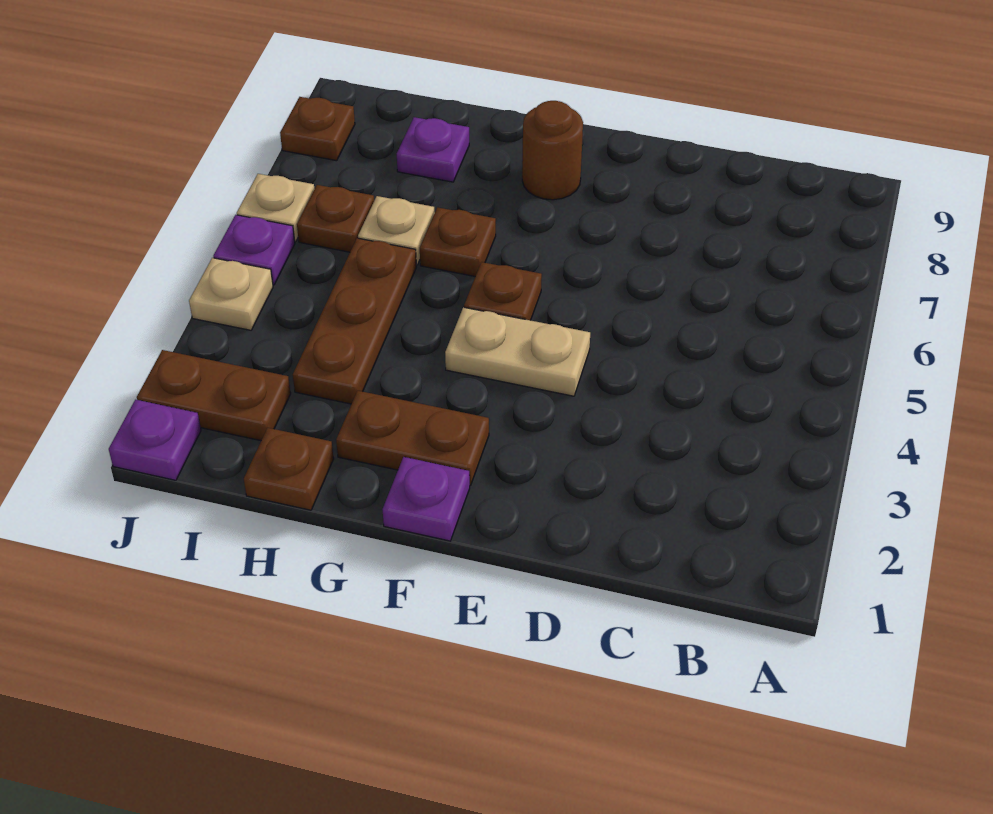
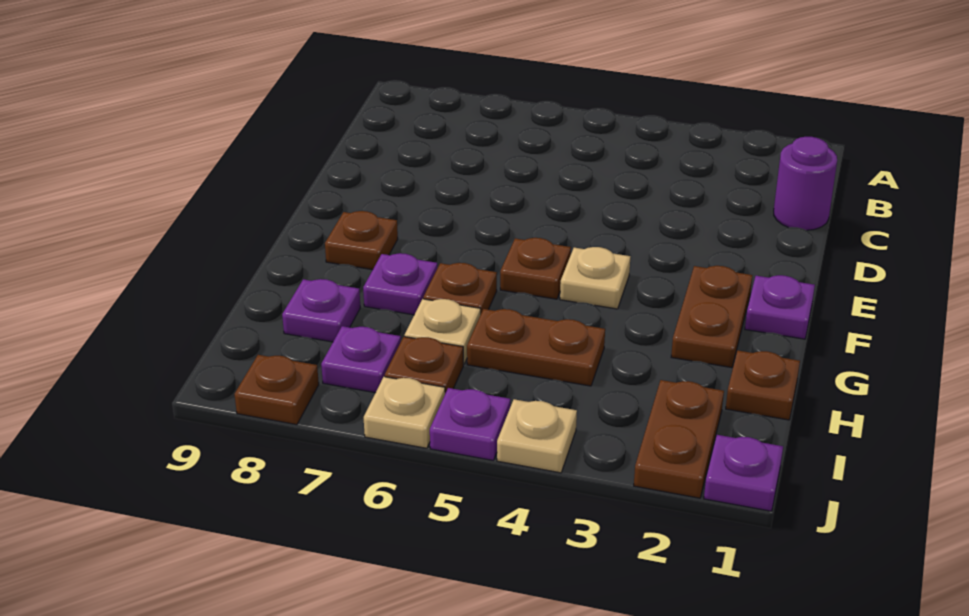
none -> purple round brick C1 level 1
tan plate E4:F4 level 1 -> tan plate F4 level 1
brown round brick F8 level 1 -> brown plate F8 level 1
none -> purple plate G7 level 1
brown plate H3:H5 level 1 -> brown plate H4:H5 level 1
none -> purple plate I7 level 1

